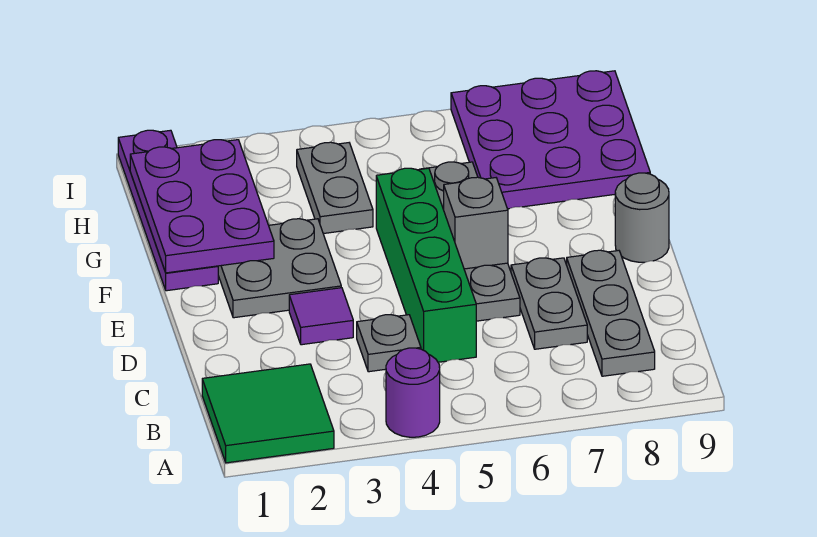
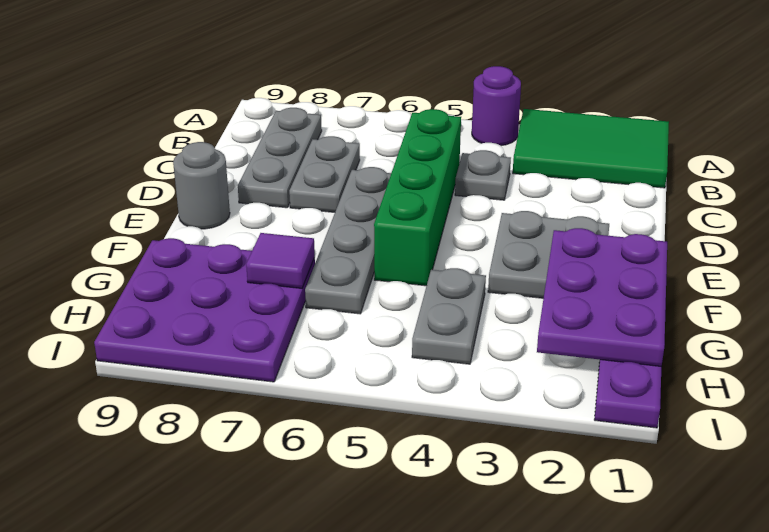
green tile A1:B2 level 1 -> green tile A1:B3 level 1
purple tile D3 level 1 -> purple tile G7 level 2
grey brick E6 level 2 -> none

